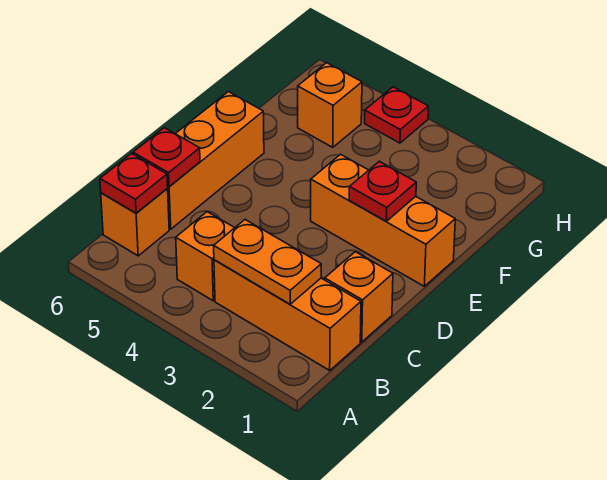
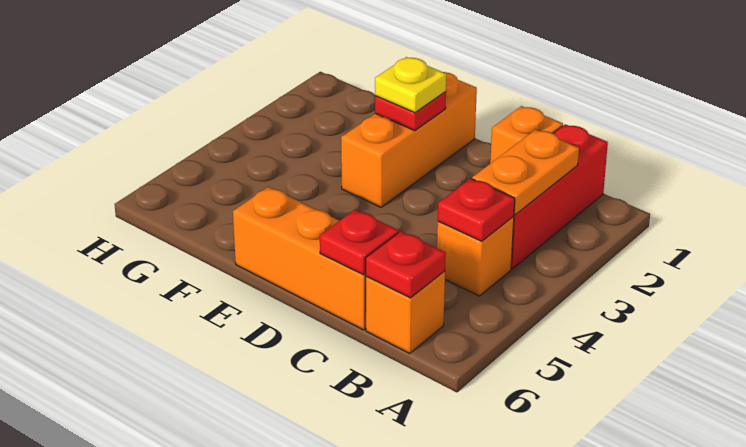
orange brick B1:B3 level 1 -> red brick B1:B3 level 1
none -> yellow plate E2 level 3
orange brick G5 level 1 -> none
red plate H4 level 1 -> red plate B4 level 2

